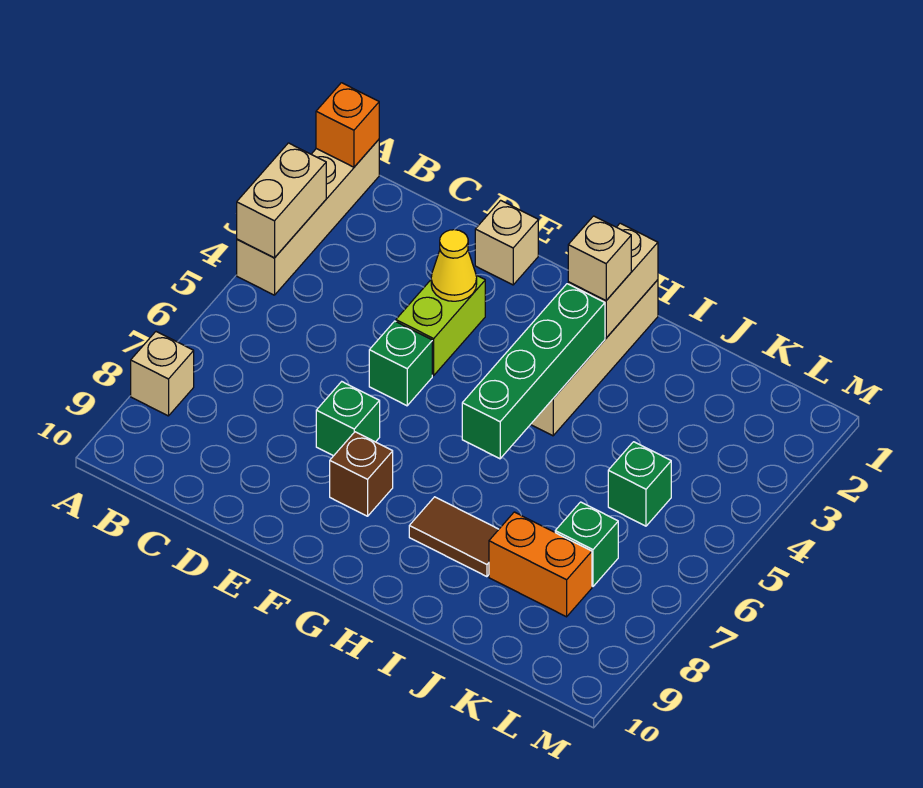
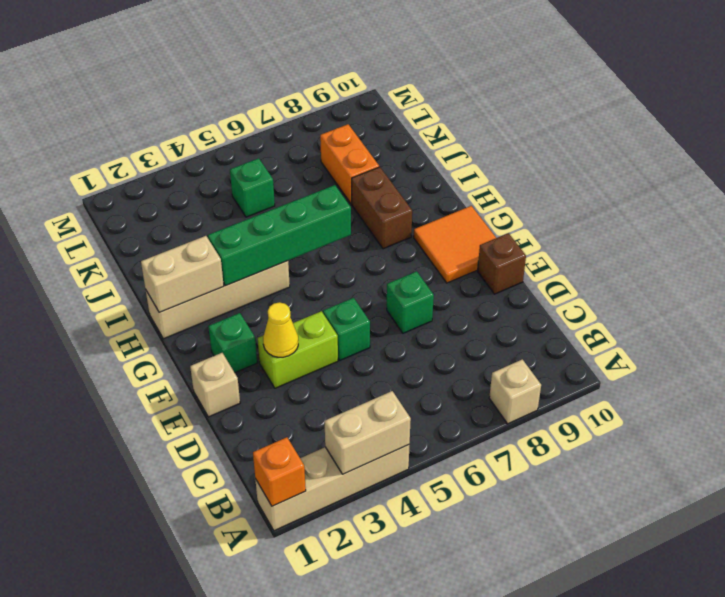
brown brick F8 level 1 -> brown brick E10 level 1
none -> orange tile F9:G10 level 1
tan brick H2 level 3 -> none
brown tile H8:I8 level 1 -> brown brick H8:I8 level 1
green brick K7 level 1 -> green brick F2 level 1

